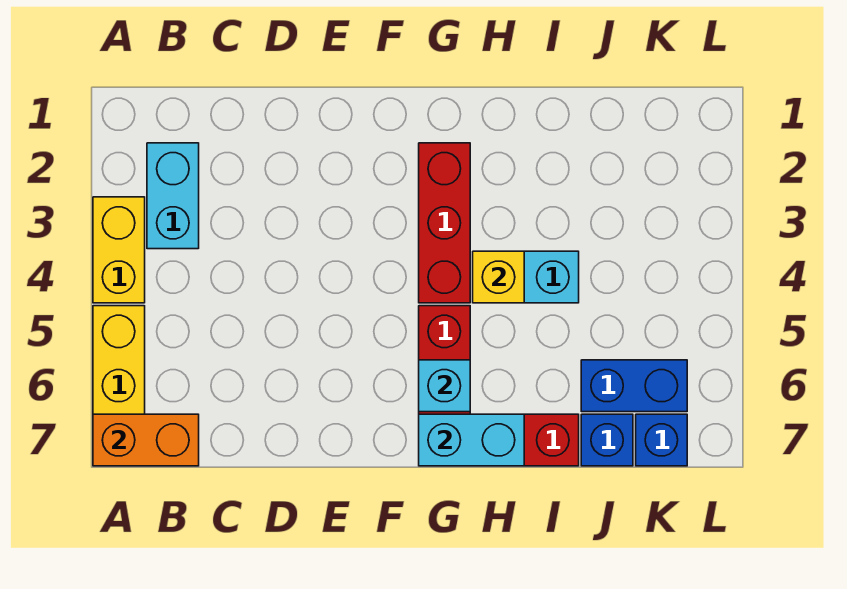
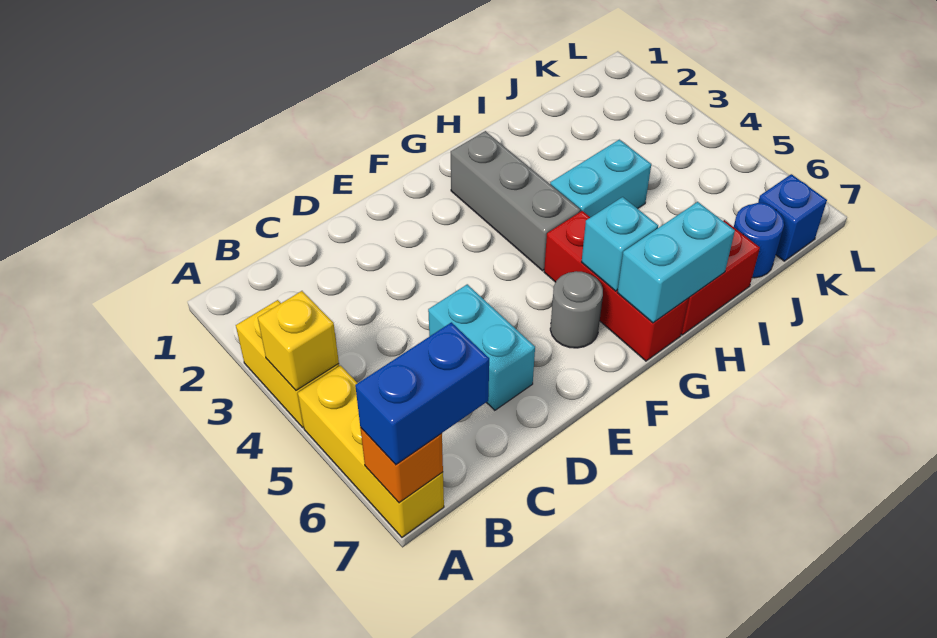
orange brick A7:B7 level 2 -> orange brick A7 level 2
cyan brick B2:B3 level 1 -> cyan brick D5:D6 level 1
none -> grey round brick F6 level 1
red brick G2:G4 level 1 -> grey brick G2:G4 level 1
yellow brick H4 level 2 -> yellow brick A4 level 2
blue brick J6:K6 level 1 -> blue brick A7:B7 level 3
blue brick J7 level 1 -> blue round brick J7 level 1

